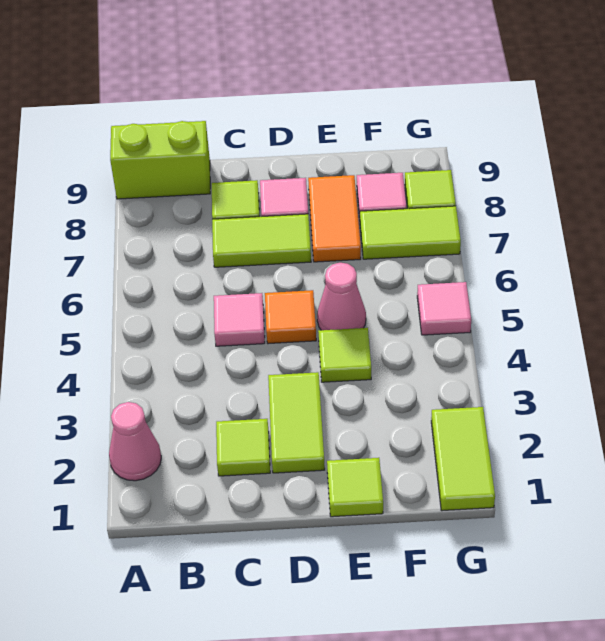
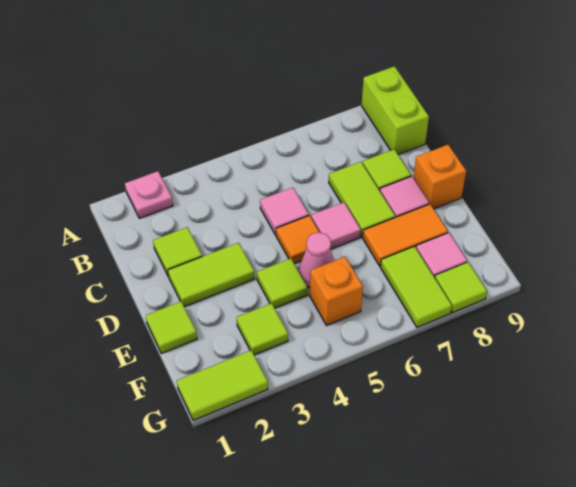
pink cone A2 level 1 -> pink plate A2 level 1
none -> orange brick D9 level 1
none -> lime tile F3 level 1
none -> orange brick F5 level 1
pink tile G5 level 1 -> pink tile D6 level 1

